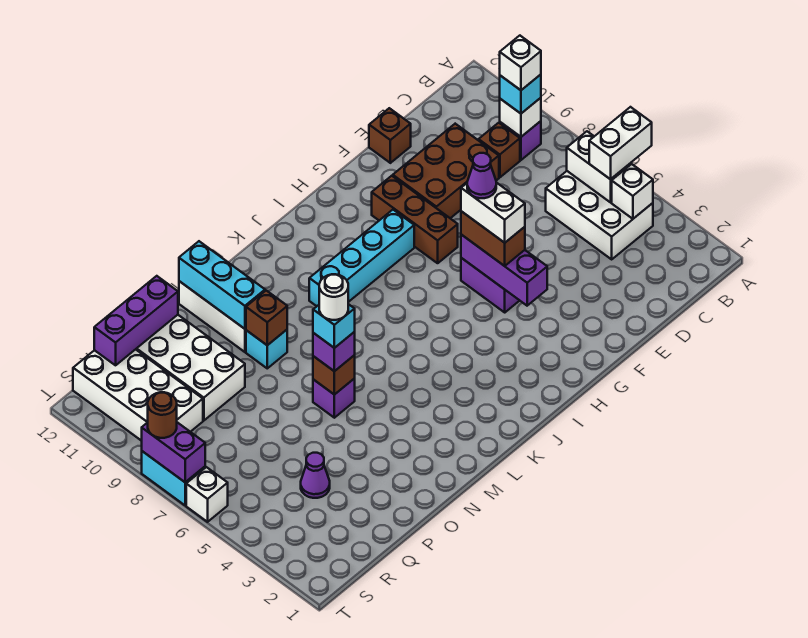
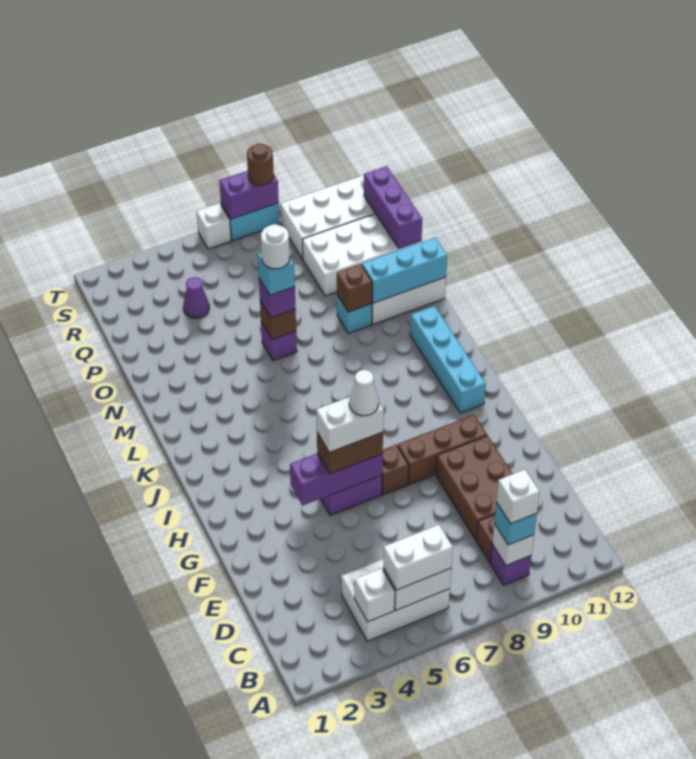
white brick A5:B5 level 3 -> white brick B5:B6 level 3
brown brick E12 level 1 -> brown brick G7 level 1
purple cone G6 level 5 -> white cone G6 level 5
cyan brick H9:K9 level 1 -> cyan brick I11:L11 level 1

